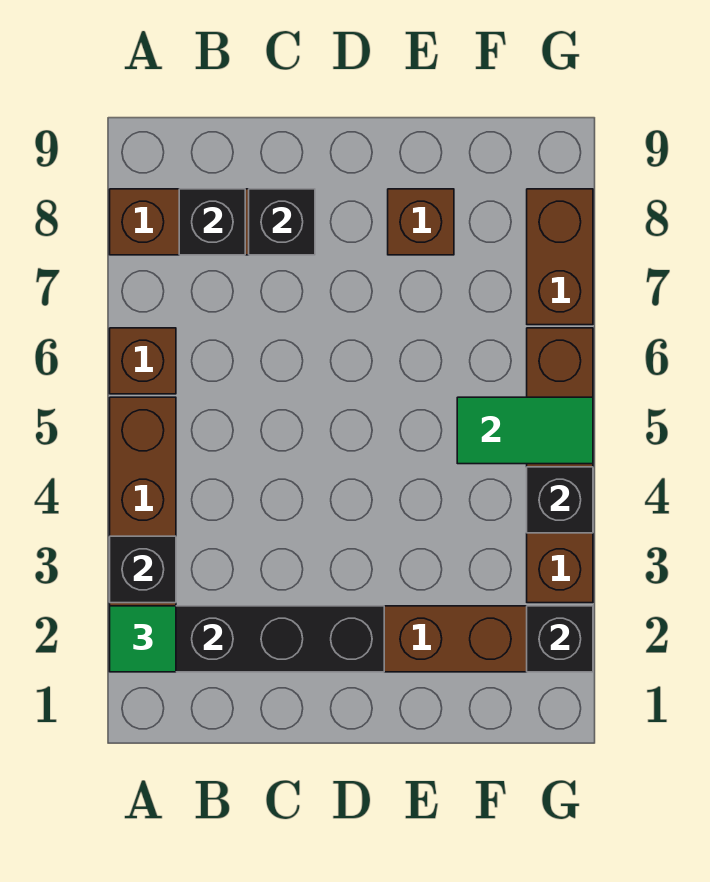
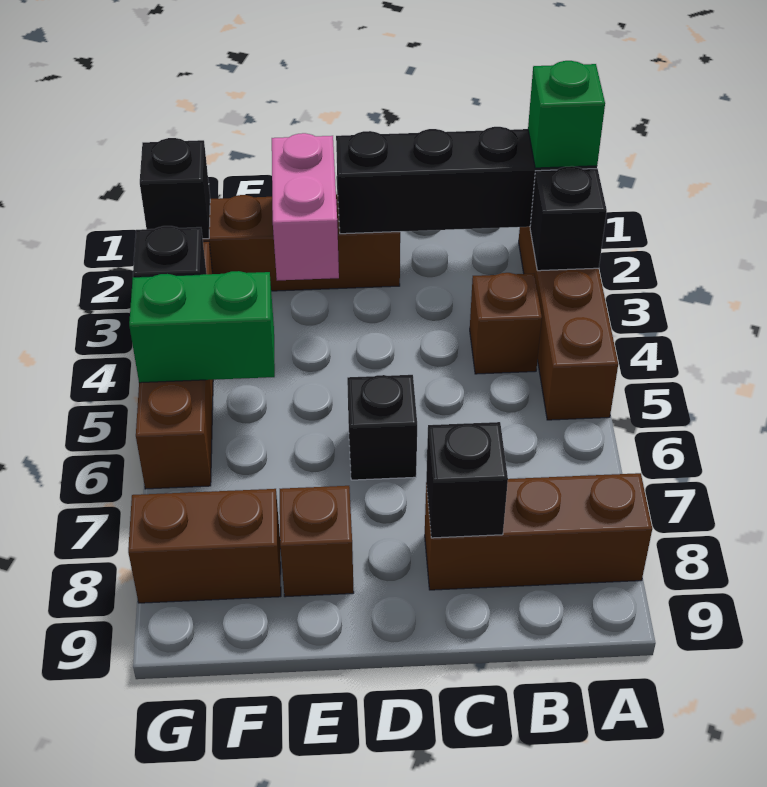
green tile A2 level 3 -> green brick A2 level 3
brown brick A6 level 1 -> brown brick B4 level 1
black brick B8 level 2 -> black brick D6 level 1
none -> pink brick E2:E3 level 2
green tile F5:G5 level 2 -> green brick F5:G5 level 2
brown brick G7:G8 level 1 -> brown brick F8:G8 level 1

